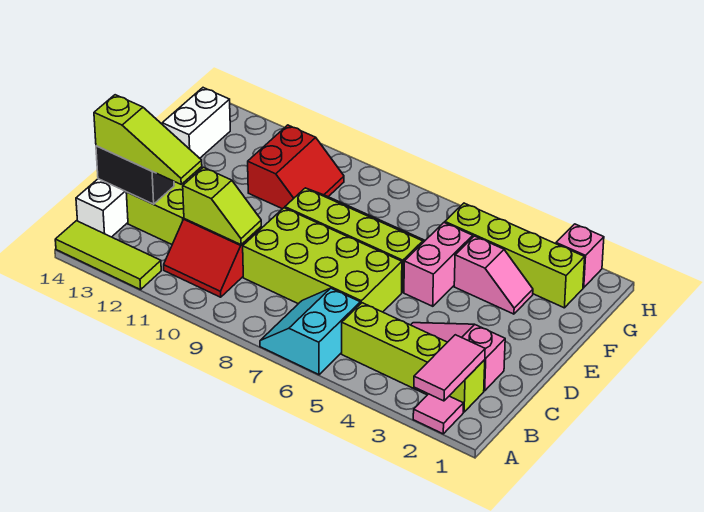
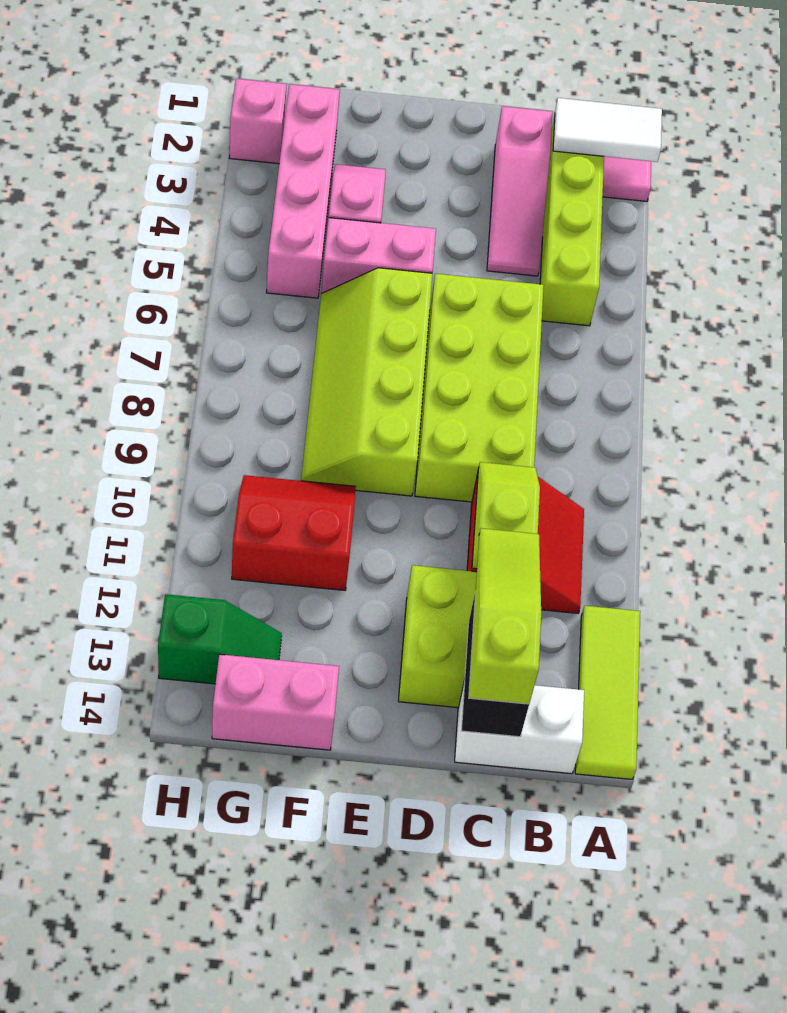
pink tile A2:B2 level 2 -> white tile A2:B2 level 2
cyan slope A6:B7 level 1 top 6 -> none
white brick F14:G14 level 1 -> pink brick F14:G14 level 1
lime brick G2:G5 level 1 -> pink brick G2:G5 level 1
none -> green slope G13:H13 level 1 top H

